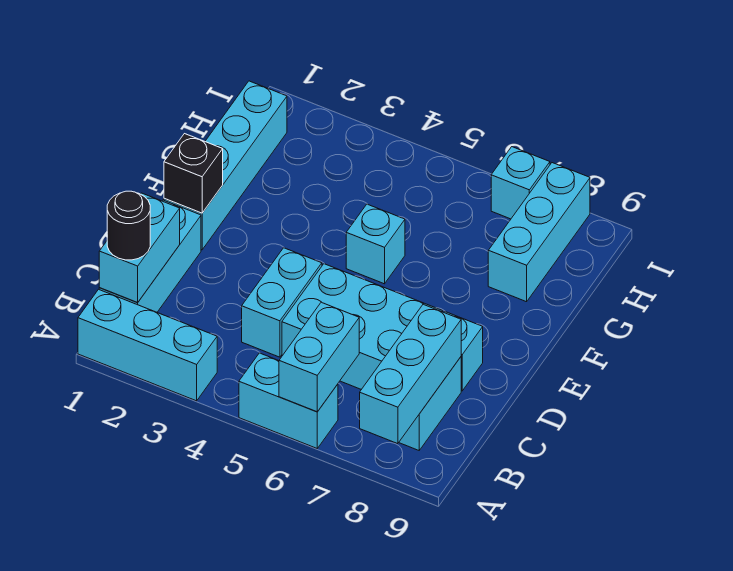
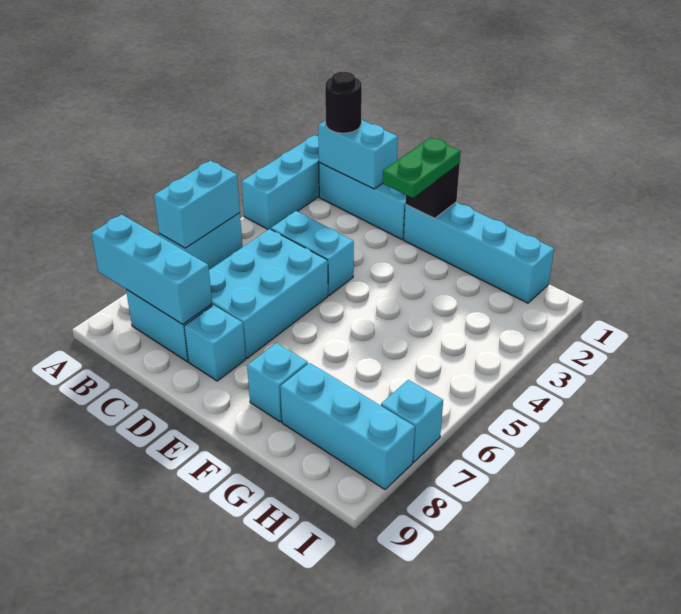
cyan brick A6:B6 level 2 -> cyan brick A5:A6 level 2
none -> green plate E1:E2 level 3
cyan brick F5 level 1 -> cyan brick F8 level 1

